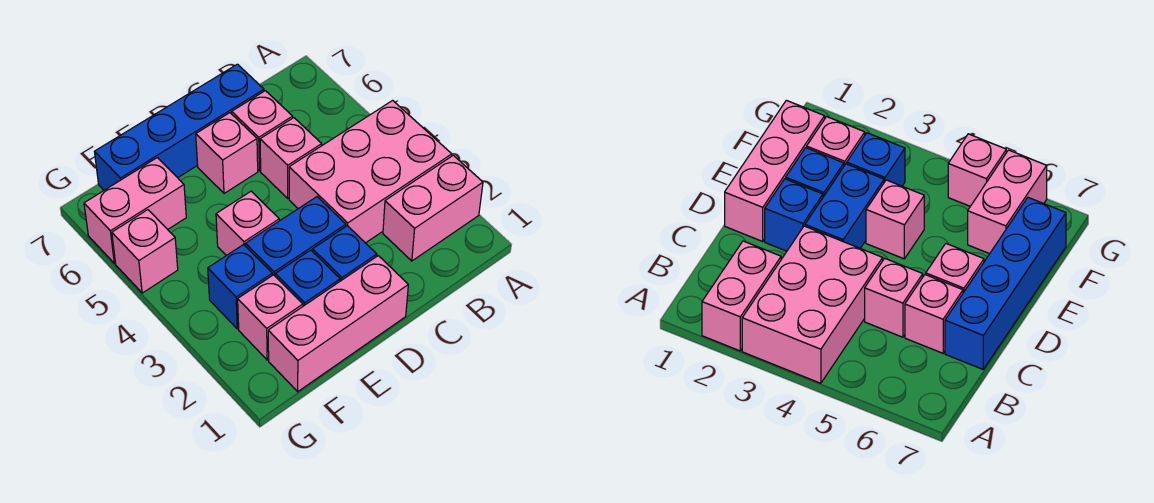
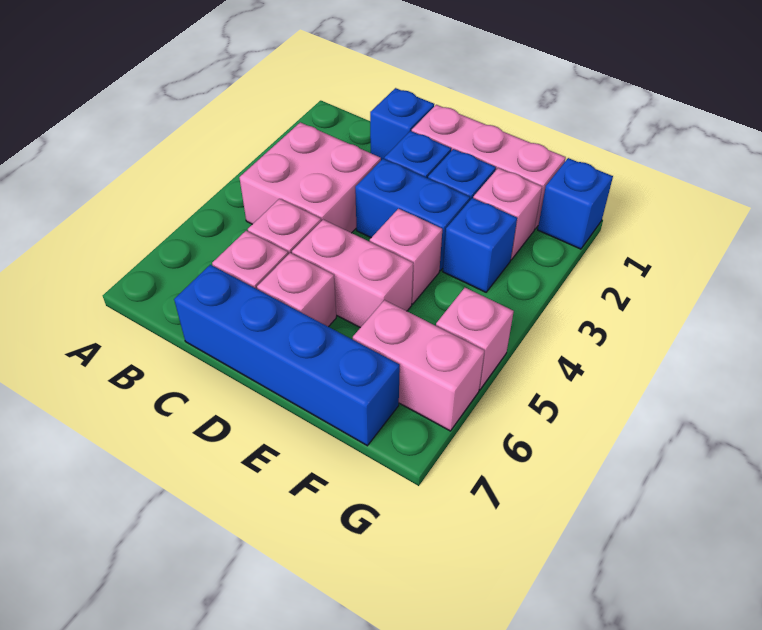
pink brick A2:B2 level 1 -> pink brick D5:E5 level 1
pink brick A3:C4 level 1 -> pink brick B3:C4 level 1
none -> blue brick C1 level 1
none -> blue brick G1 level 1

